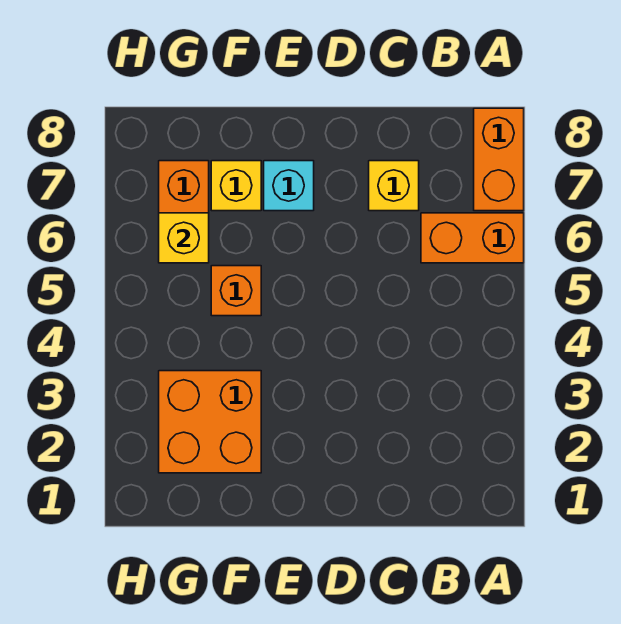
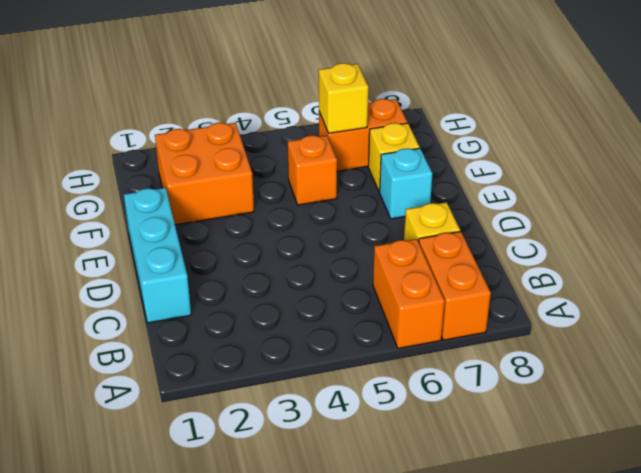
orange brick A7:A8 level 1 -> orange brick A7:B7 level 1
none -> cyan brick C1:E1 level 1

